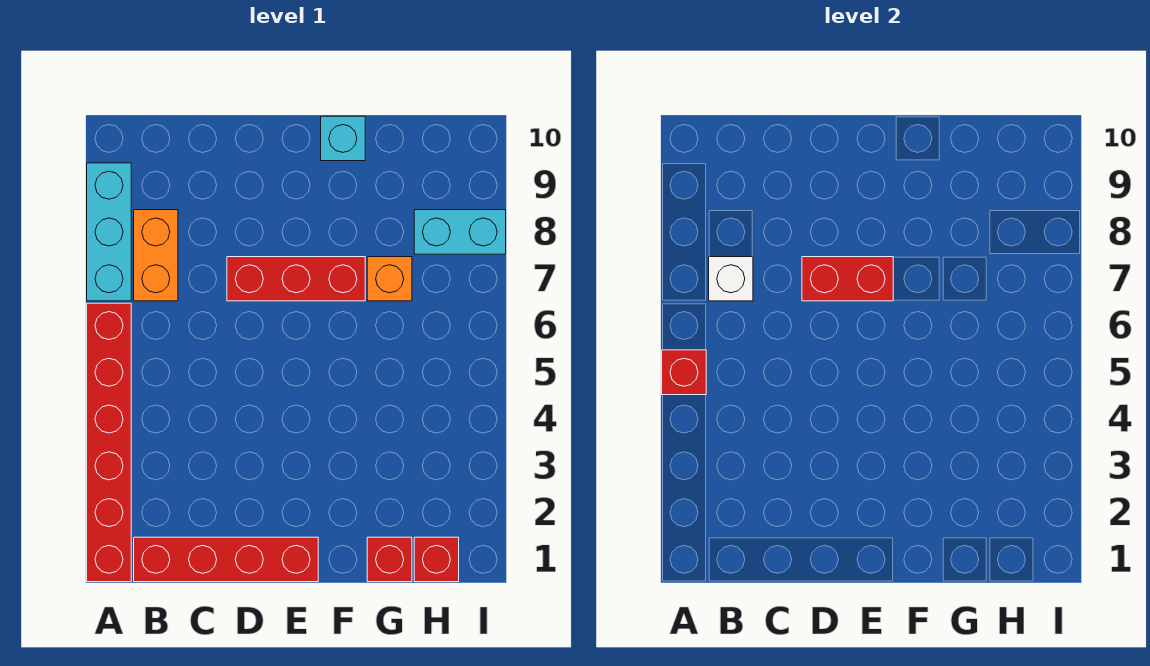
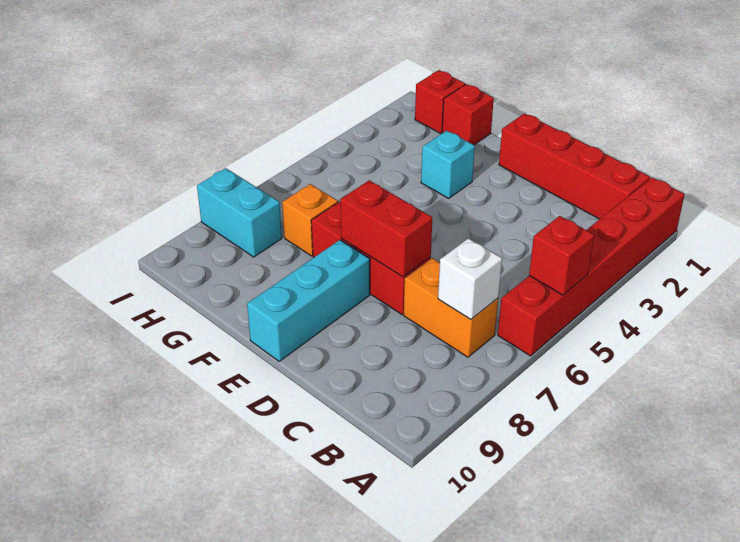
cyan brick A7:A9 level 1 -> cyan brick E8:E10 level 1
orange brick B7:B8 level 1 -> orange brick B7:C7 level 1
cyan brick F10 level 1 -> cyan brick F3 level 1

